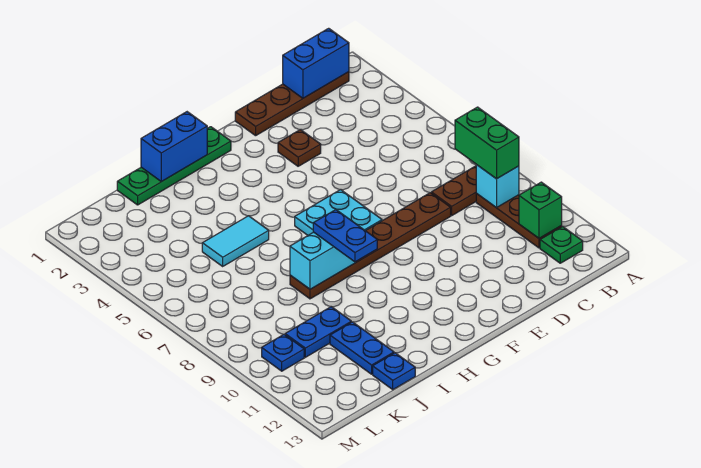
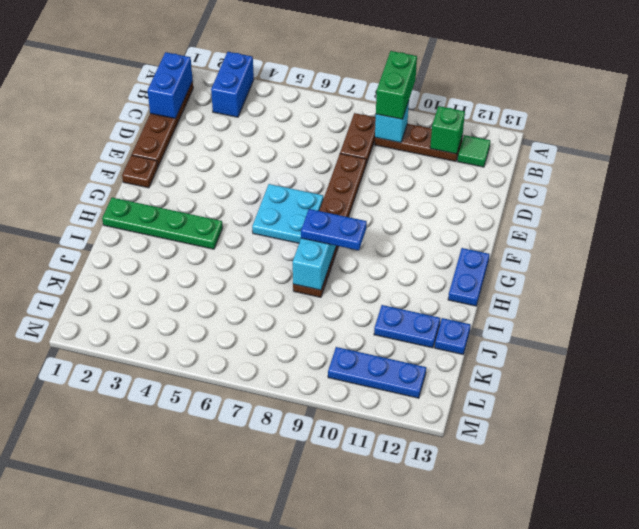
green brick B8:B9 level 3 -> green brick A9:B9 level 3
green plate B12 level 1 -> green tile B12 level 1
brown plate E3 level 1 -> brown plate F1 level 1
green plate G1:J1 level 1 -> green plate H1:H4 level 1
blue brick H1:I1 level 2 -> blue brick A3:B3 level 1
cyan tile I5:J5 level 1 -> none
blue plate J10:K10 level 1 -> blue plate G13:H13 level 1
blue plate L10 level 1 -> blue plate L10:L12 level 1

